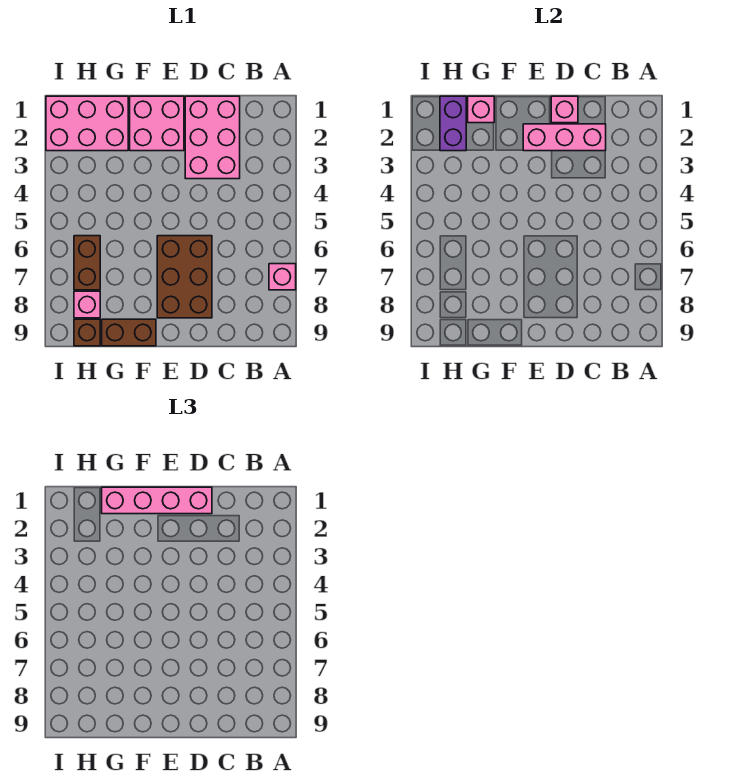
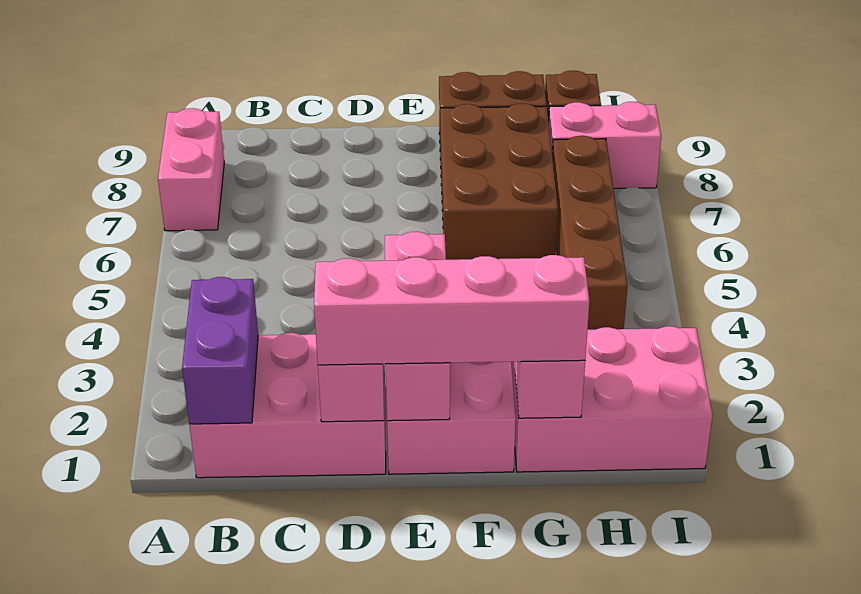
pink brick A7 level 1 -> pink brick A7:A8 level 1
pink brick C1:D3 level 1 -> pink brick B1:D2 level 1
pink brick C2:E2 level 2 -> pink brick E1:E3 level 2
brown brick D6:E8 level 1 -> brown brick F6:G8 level 1
purple brick H1:H2 level 2 -> purple brick B1:B2 level 2
brown brick H6:H7 level 1 -> brown brick H4:H7 level 1
pink brick H8 level 1 -> pink brick H8:I8 level 1

